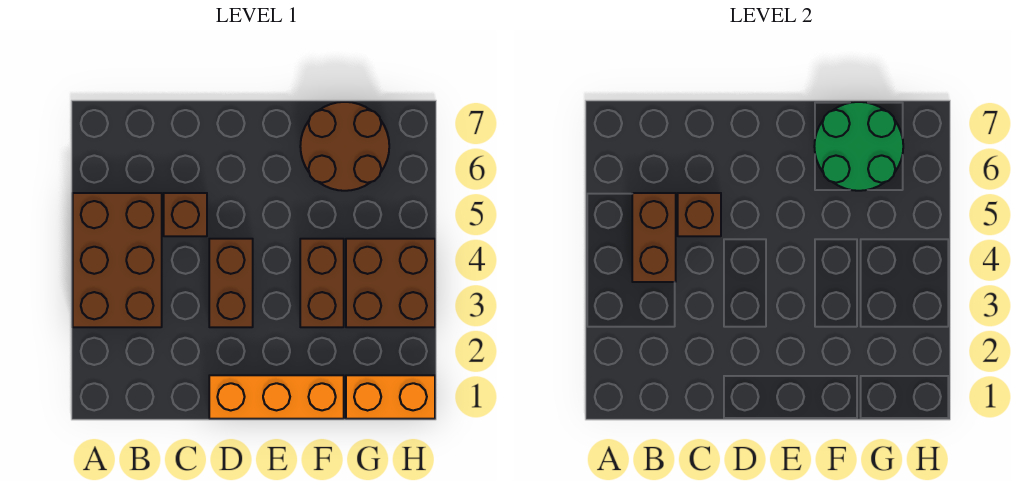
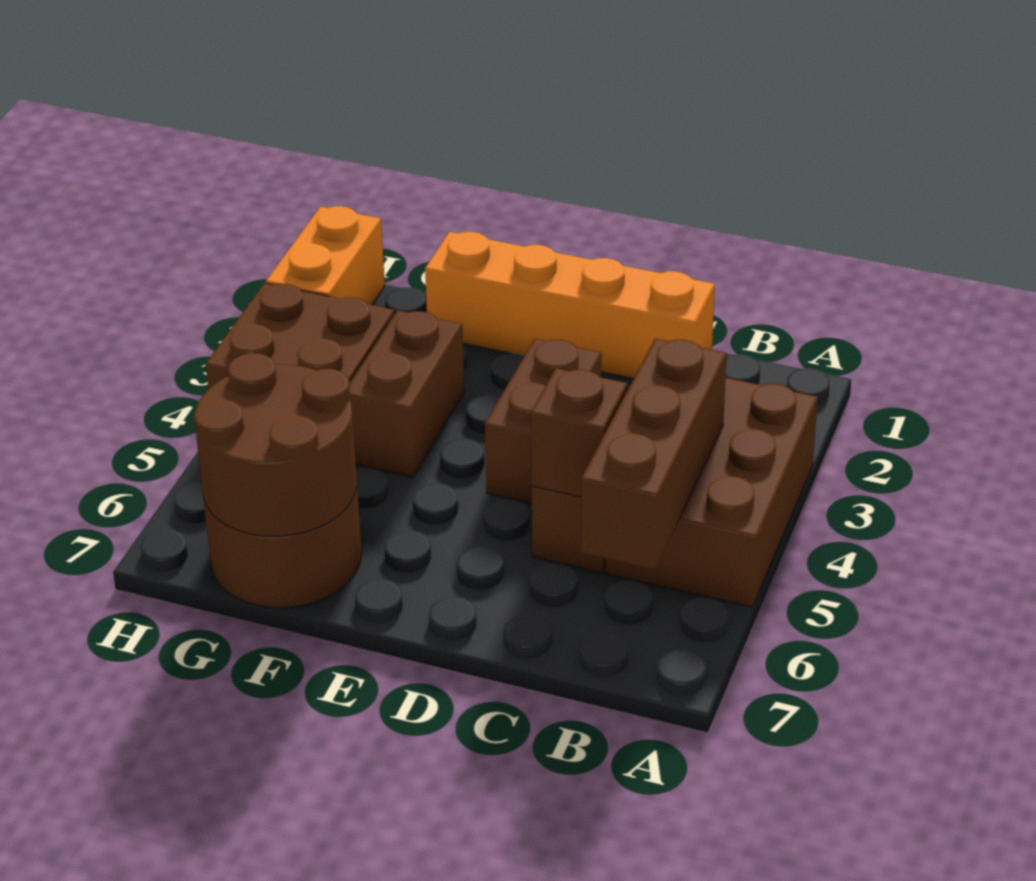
brown brick B4:B5 level 2 -> brown brick B4:B6 level 2
orange brick D1:F1 level 1 -> orange brick C1:F1 level 1
green round brick F6:G7 level 2 -> brown round brick F6:G7 level 2
orange brick G1:H1 level 1 -> orange brick H1:H2 level 1

